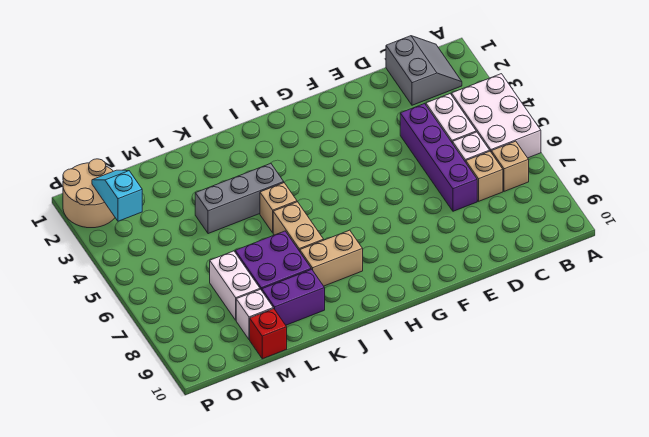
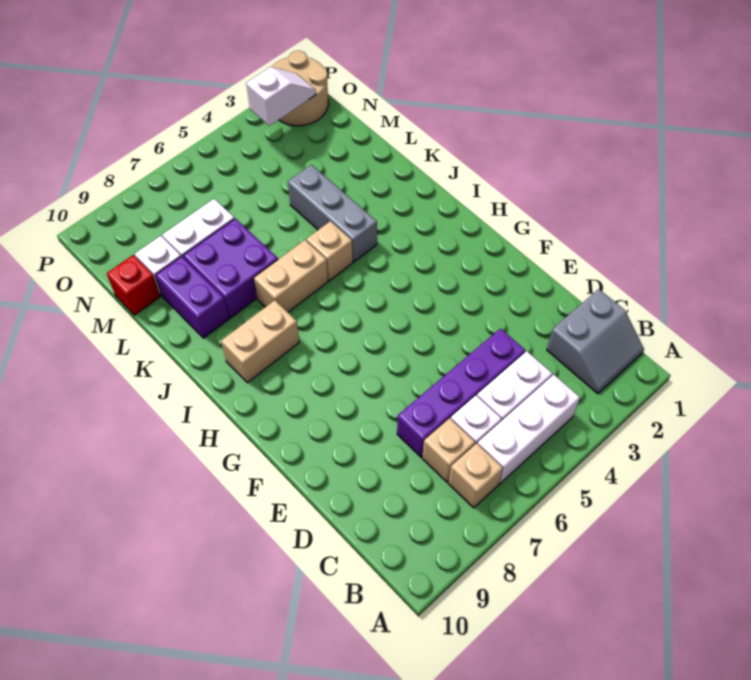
white brick A4:B6 level 1 -> white brick B4:B6 level 1
tan brick I8:J8 level 1 -> tan brick I8:I9 level 1
cyan slope O2:O3 level 2 top 3 -> white slope O2:O3 level 2 top 3

